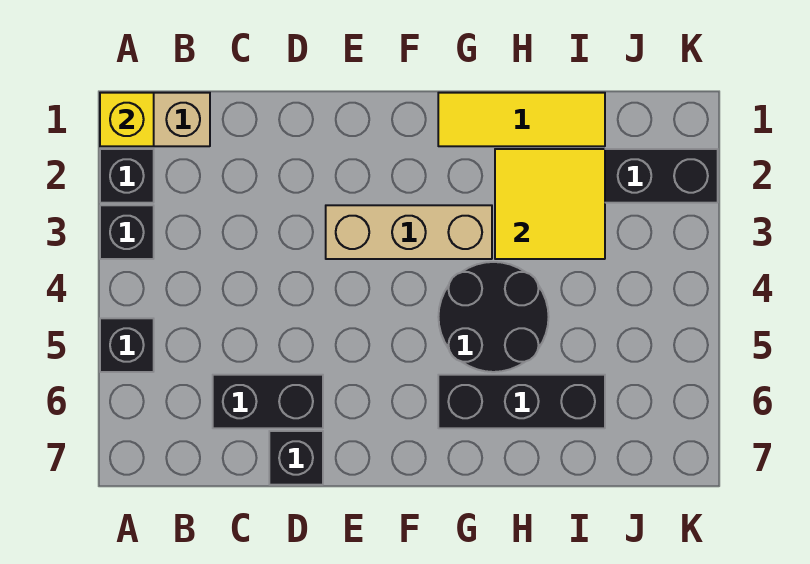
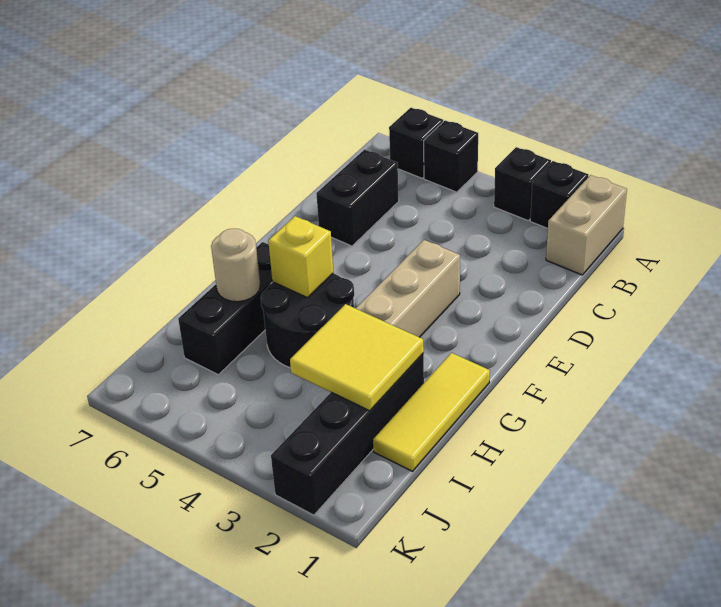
yellow brick A1 level 2 -> yellow brick G5 level 2
black brick D7 level 1 -> black brick A6 level 1
none -> tan round brick H6 level 2

